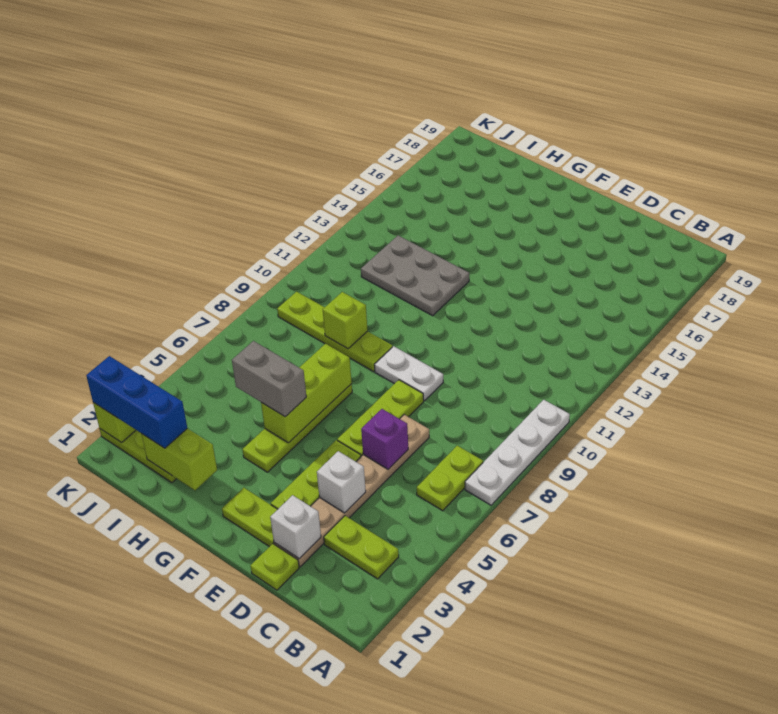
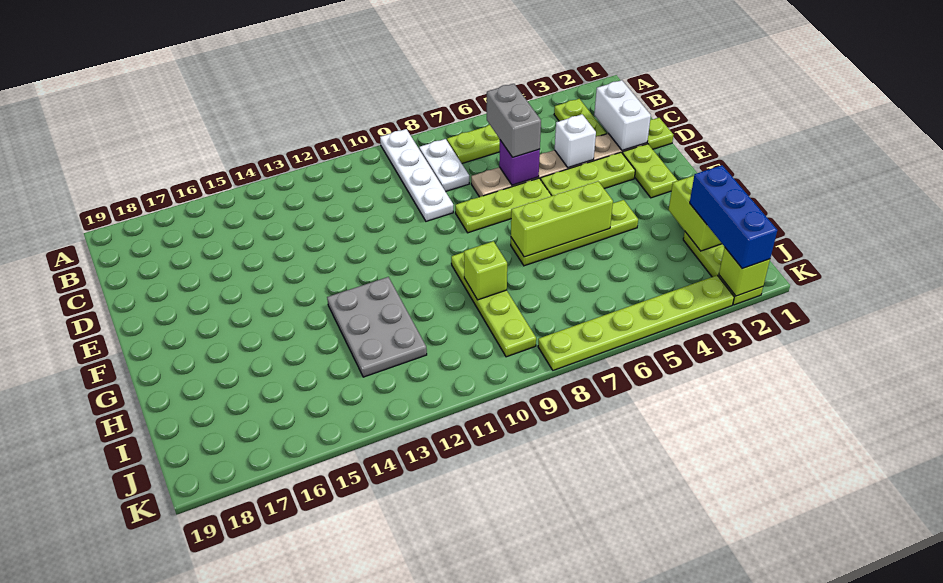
white plate A7:A10 level 1 -> white plate A9:D9 level 1
white brick D2 level 2 -> white brick C2:D2 level 2
white plate E9:F9 level 1 -> white plate B8:C8 level 1
grey brick G5:H5 level 3 -> grey brick C6:D6 level 3
none -> lime plate K3:K8 level 1

